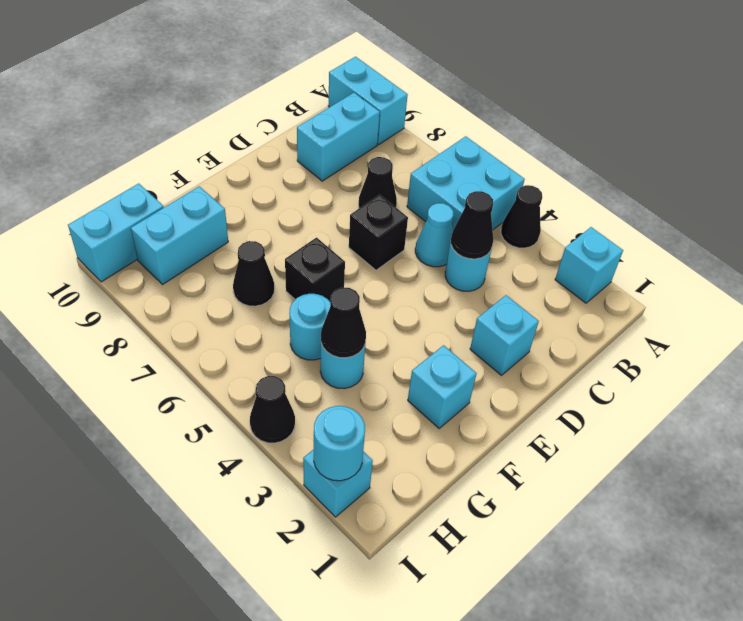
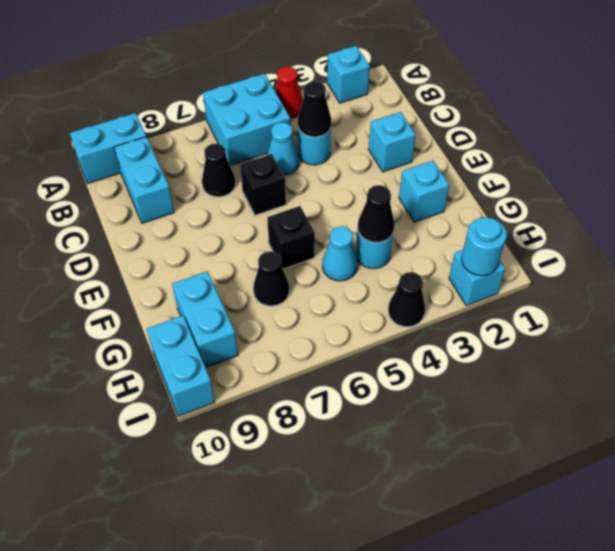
black cone A4 level 1 -> red cone A4 level 1
cyan round brick G5 level 1 -> cyan cone G5 level 1

